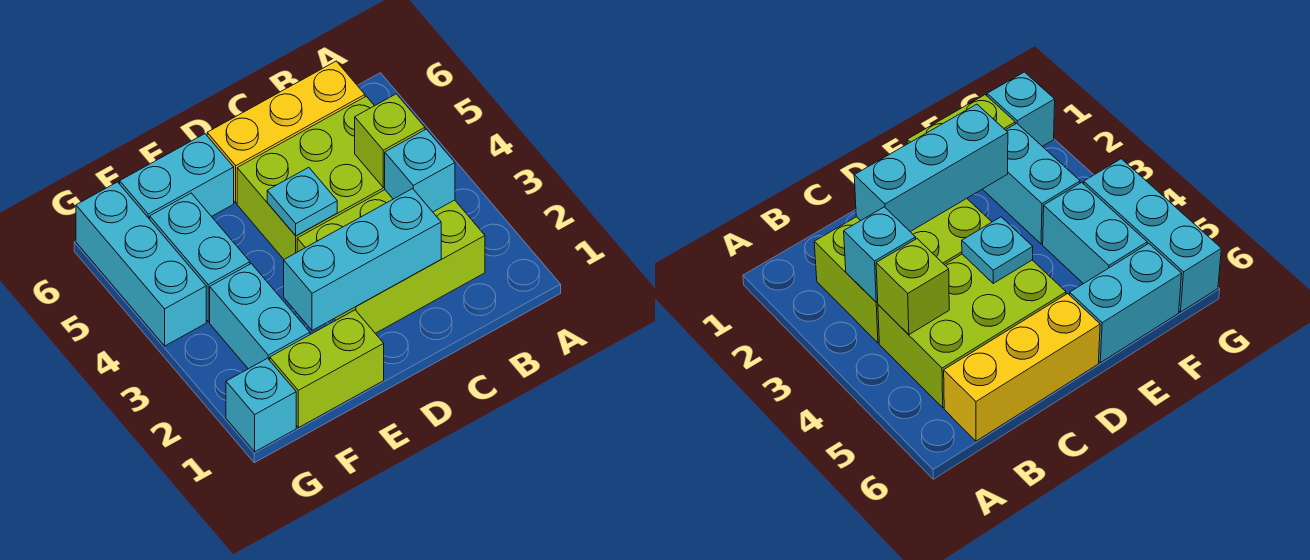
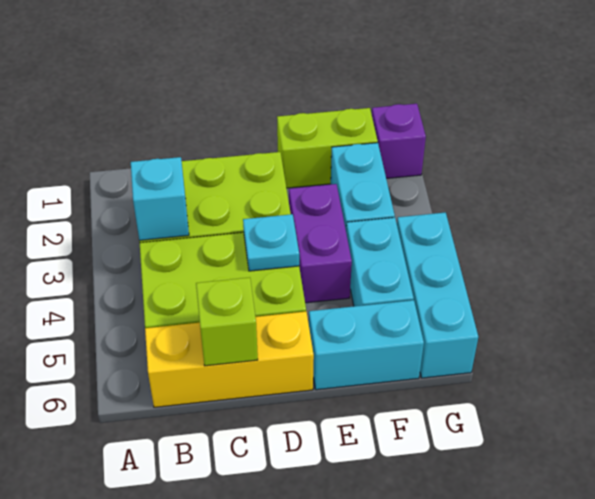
lime brick B4 level 2 -> lime brick C6 level 2
cyan brick C2:E2 level 2 -> none
none -> purple brick E3:E4 level 1
cyan brick G1 level 1 -> purple brick G1 level 1

